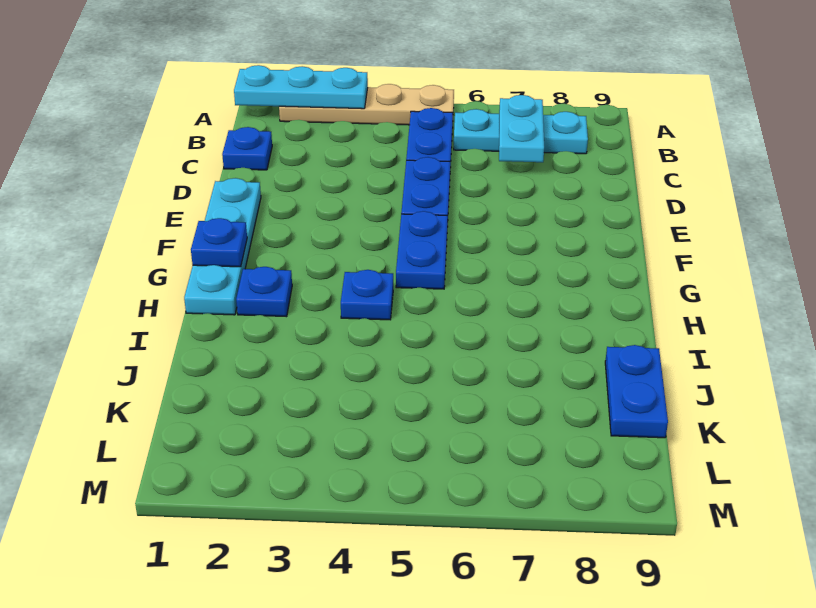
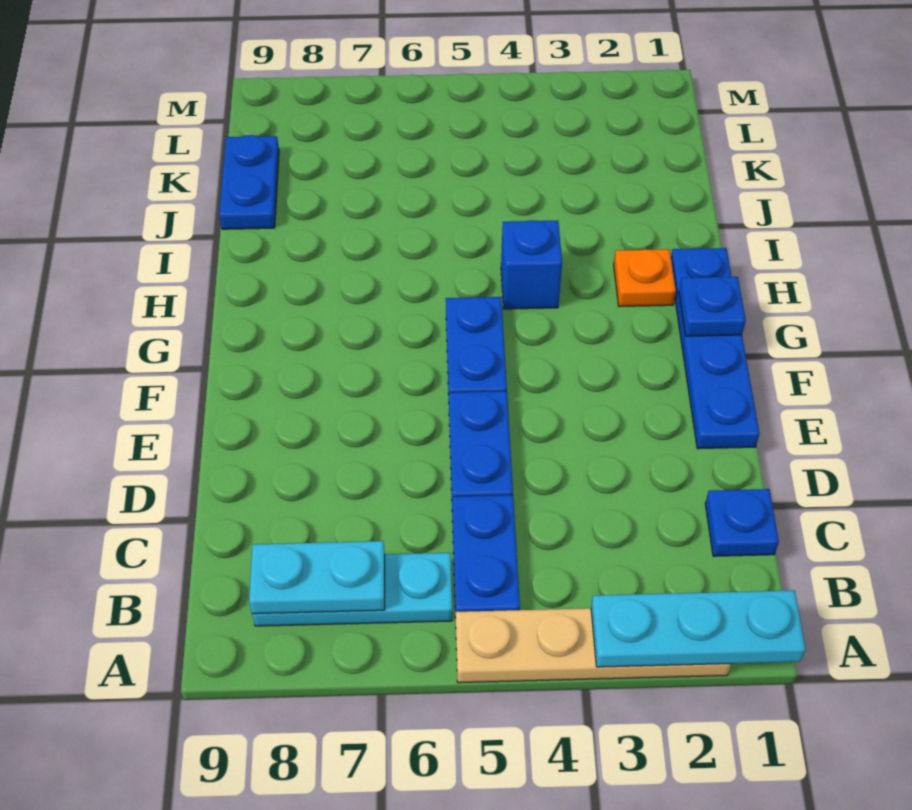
cyan plate B7:C7 level 2 -> cyan plate B7:B8 level 2
cyan plate E1:H1 level 1 -> blue plate E1:H1 level 1
blue plate H2 level 1 -> orange plate H2 level 1
blue plate H4 level 1 -> blue brick H4 level 1

